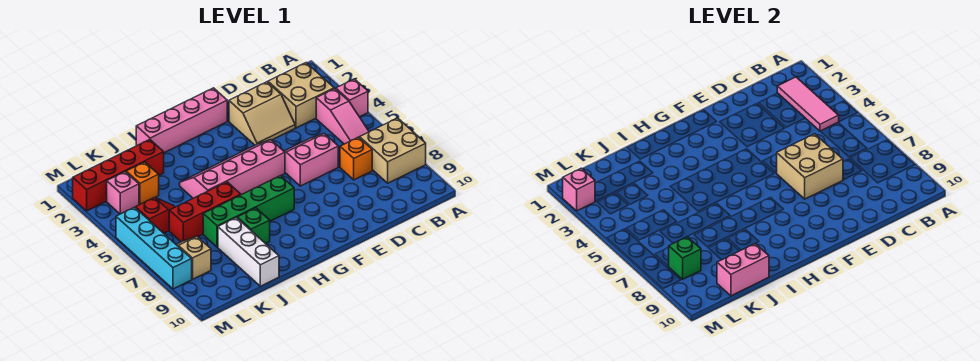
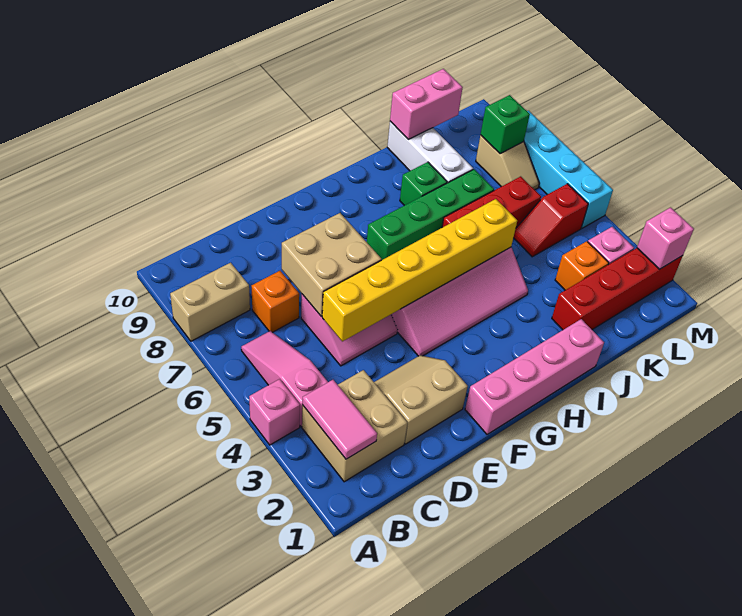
tan brick A7:B8 level 1 -> tan brick A8:B8 level 1
pink tile B2:B4 level 2 -> pink tile B2:B3 level 2
none -> yellow brick D5:I5 level 2

